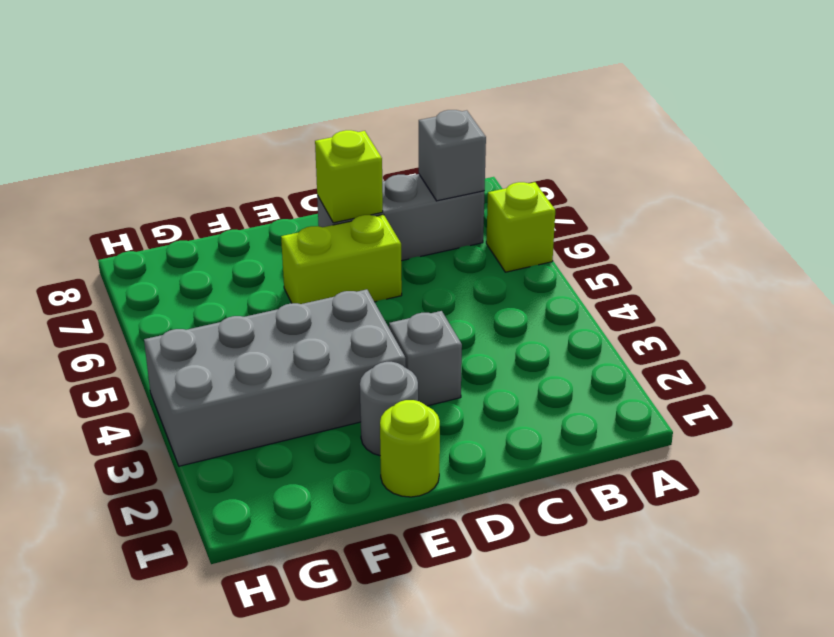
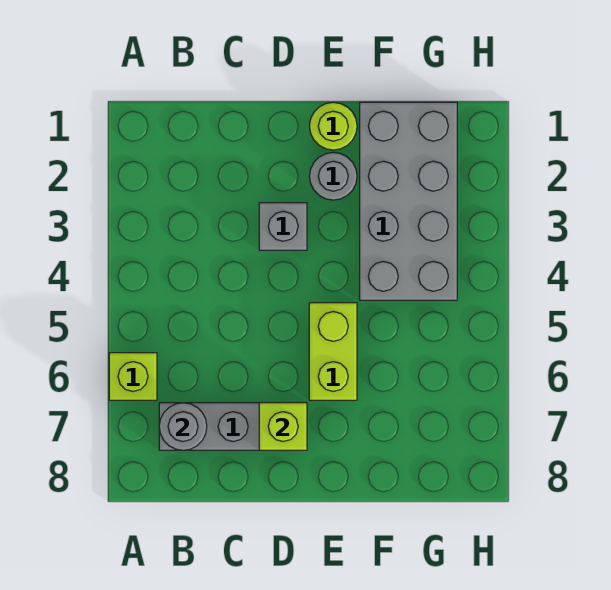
grey brick B7 level 2 -> grey round brick B7 level 2
lime brick D6:E6 level 1 -> lime brick E5:E6 level 1
grey brick E3:H4 level 1 -> grey brick F1:G4 level 1

